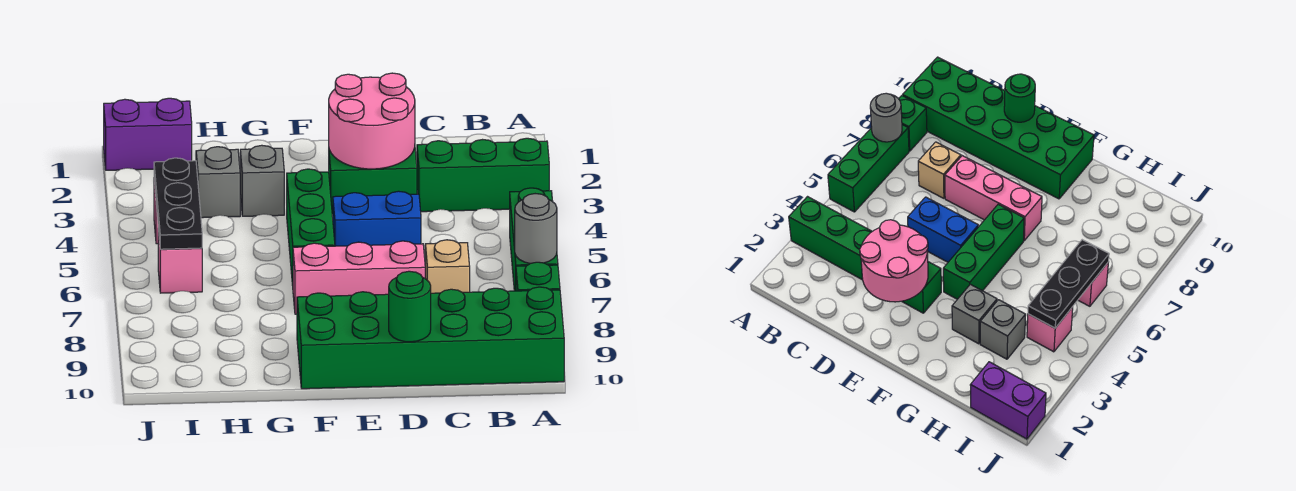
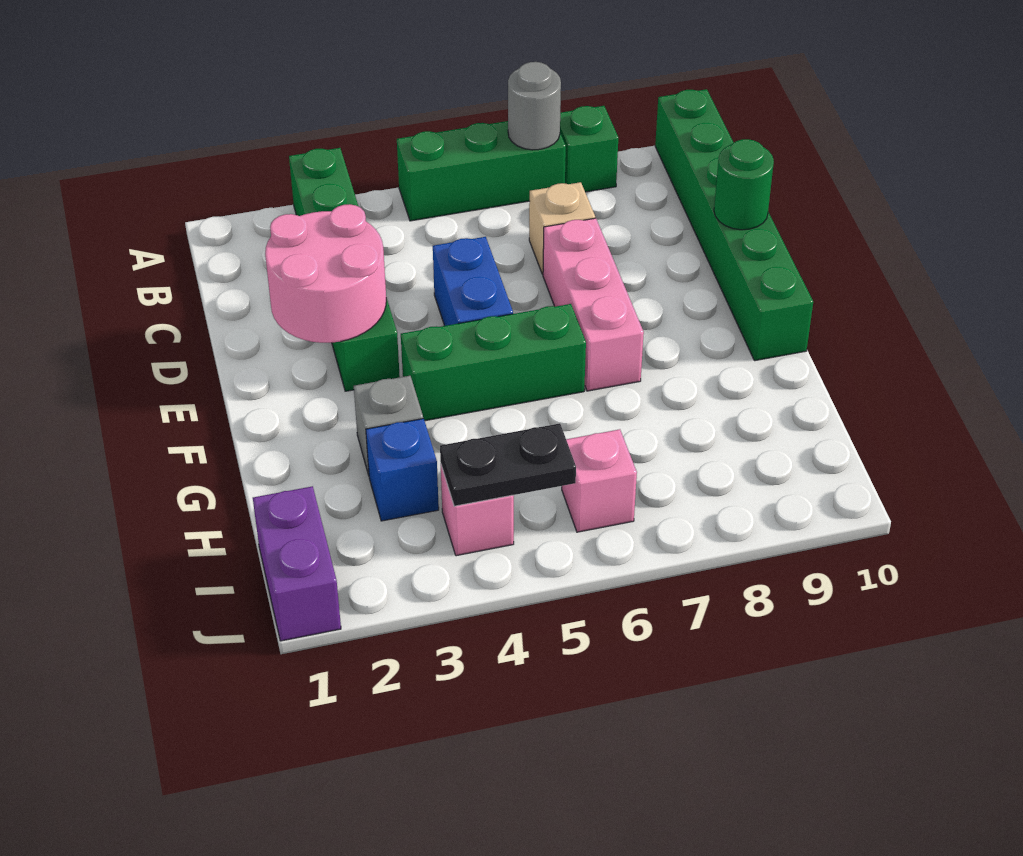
green brick A9:F10 level 1 -> green brick A10:F10 level 1
grey brick H3 level 1 -> blue brick H3 level 1
black plate I4:I6 level 2 -> black plate I4:I5 level 2

